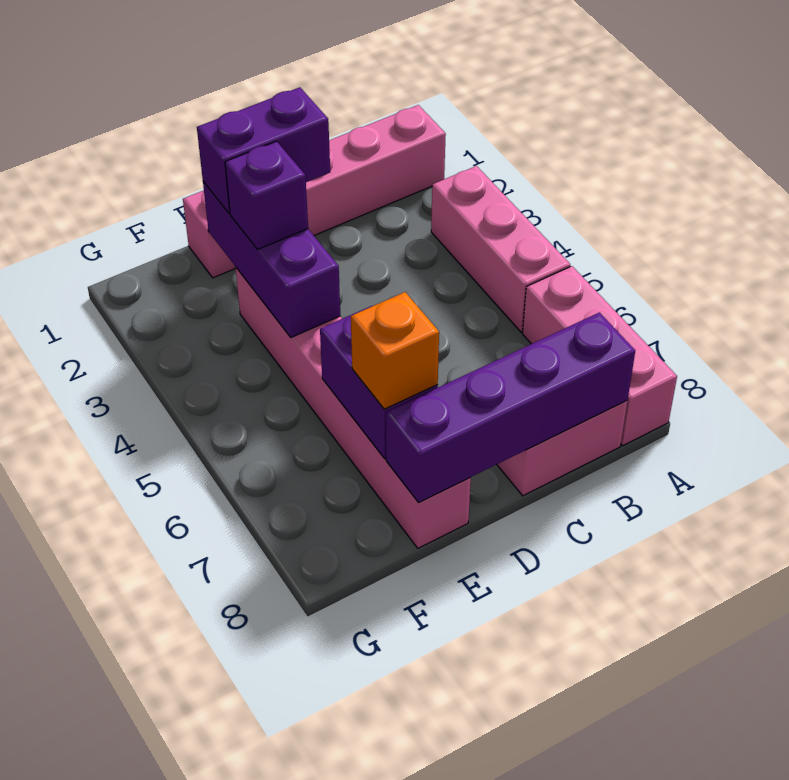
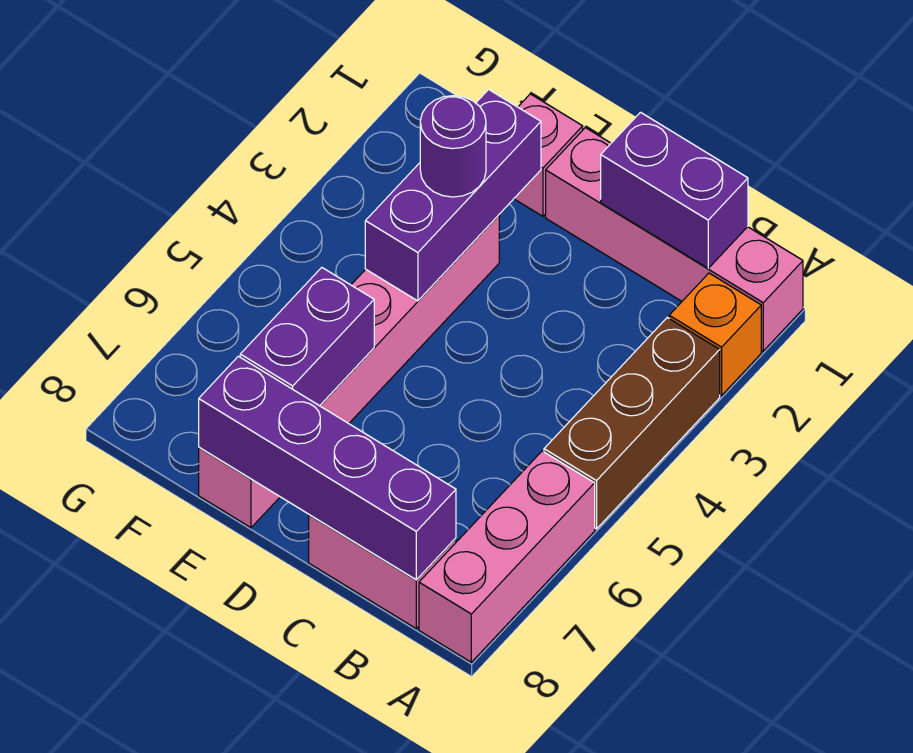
pink brick A3:A5 level 1 -> brown brick A3:A5 level 1
purple brick D2:E2 level 3 -> purple brick B1:C1 level 2
purple brick E3 level 3 -> purple round brick E3 level 3
orange brick E7 level 3 -> orange brick A2 level 1

